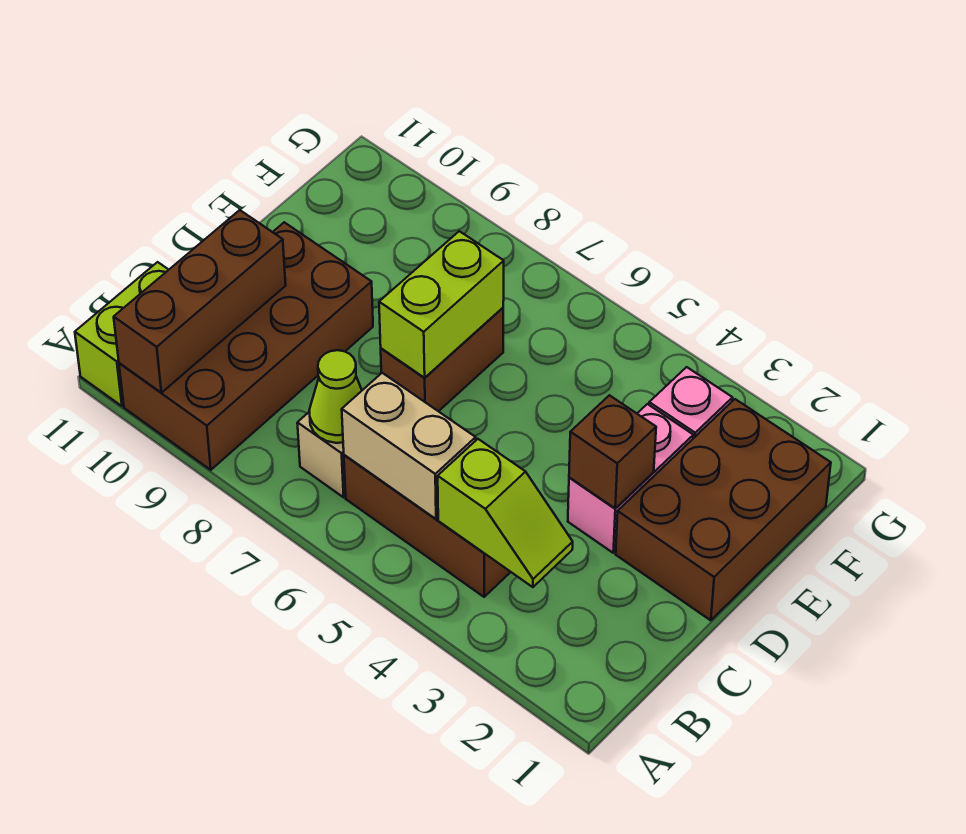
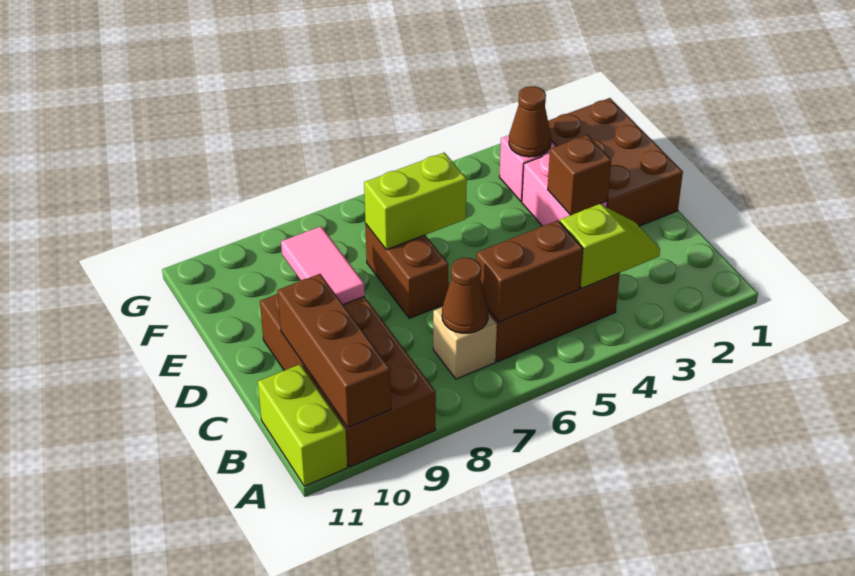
tan brick B5:B6 level 2 -> brown brick B5:B6 level 2
lime cone B7 level 2 -> brown cone B7 level 2
lime brick D7:E7 level 2 -> lime brick E6:E7 level 2
none -> pink tile D9:E9 level 2
none -> brown cone F3 level 2

